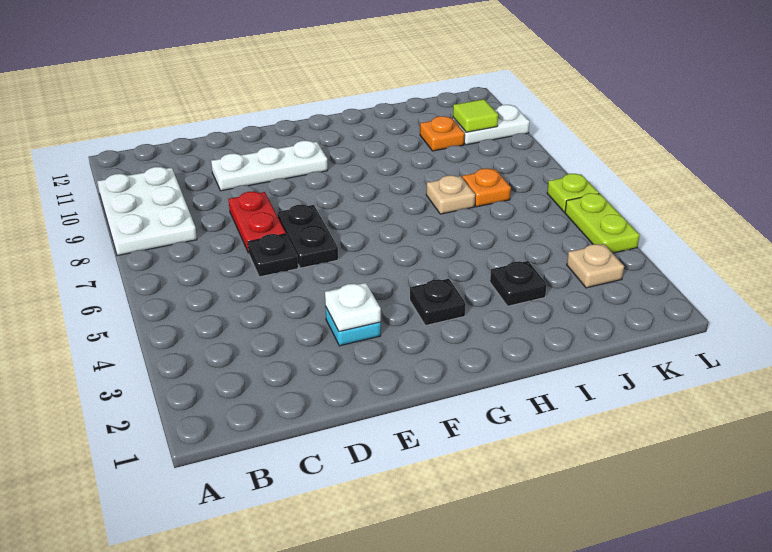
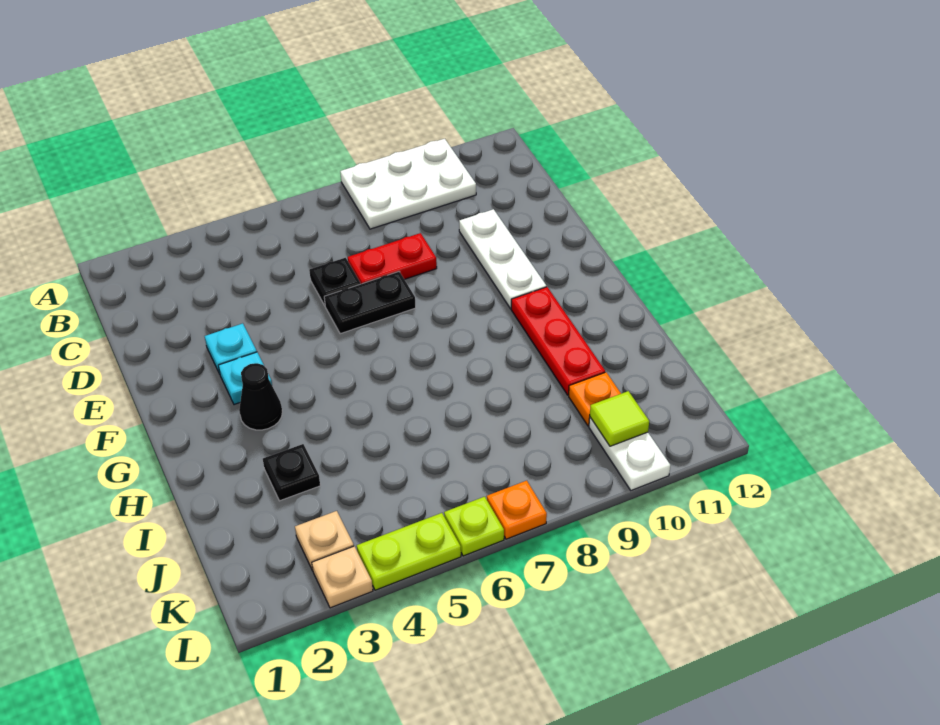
white plate E3 level 2 -> none
none -> cyan plate F3 level 1
black plate G3 level 1 -> black cone G3 level 1
none -> red plate G10:I10 level 1
tan plate I7 level 1 -> tan plate L3 level 1
orange plate J7 level 1 -> orange plate L7 level 1

